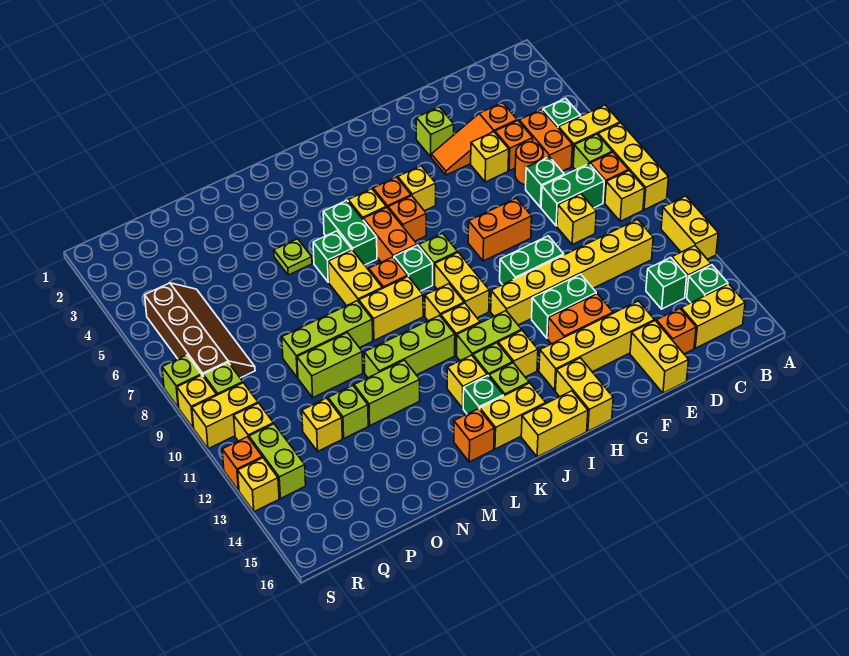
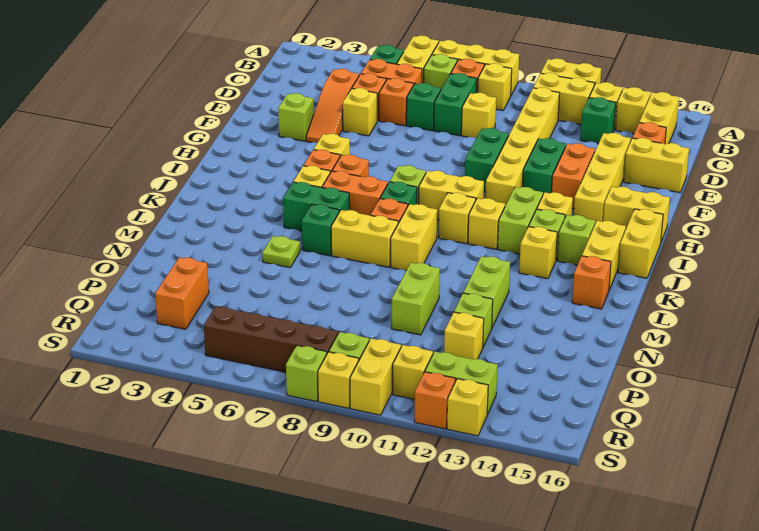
none -> yellow brick B11:B12 level 1
green brick B14 level 1 -> yellow brick B14 level 1
orange round brick D6 level 1 -> orange brick D6 level 1
orange brick F8:G8 level 1 -> orange brick P3:Q3 level 1
lime brick K11:M11 level 1 -> none
green brick K14 level 1 -> none
lime brick M9:O9 level 1 -> none

